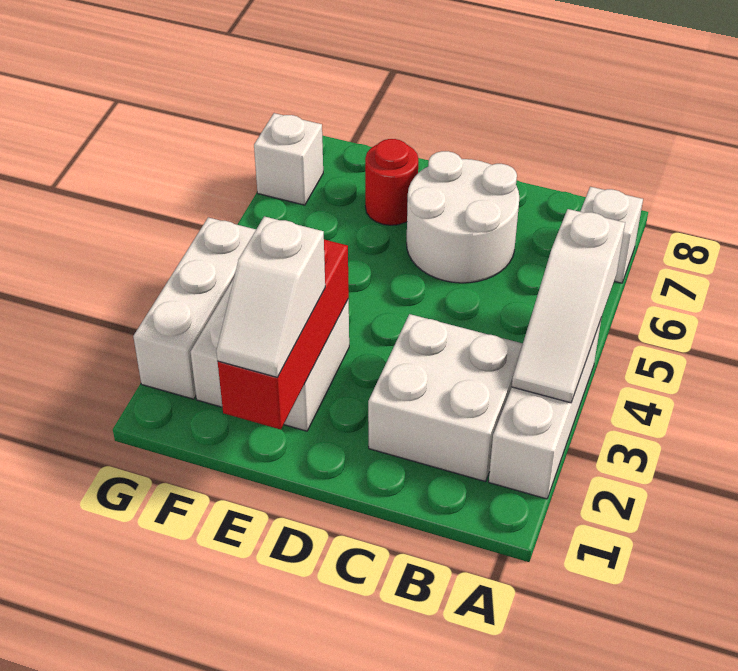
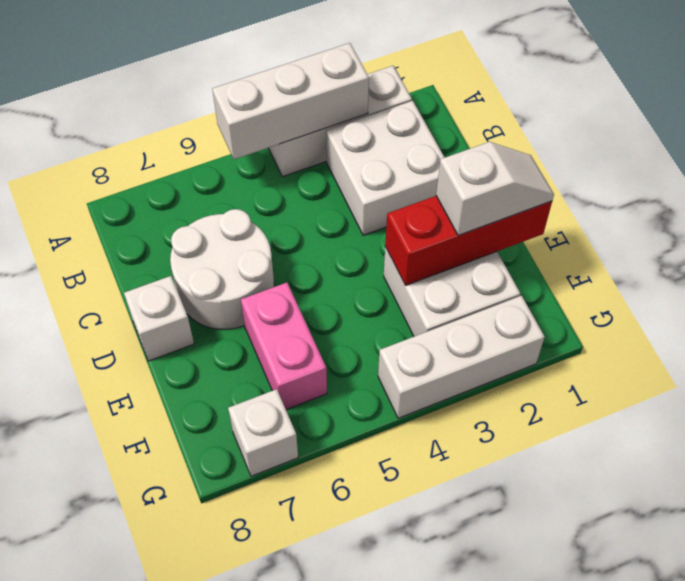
white slope A3:A5 level 2 top 5 -> white brick A3:A5 level 2
white brick A7 level 1 -> white brick D8 level 1
none -> pink brick E6:F6 level 1
red round brick E7 level 1 -> none

